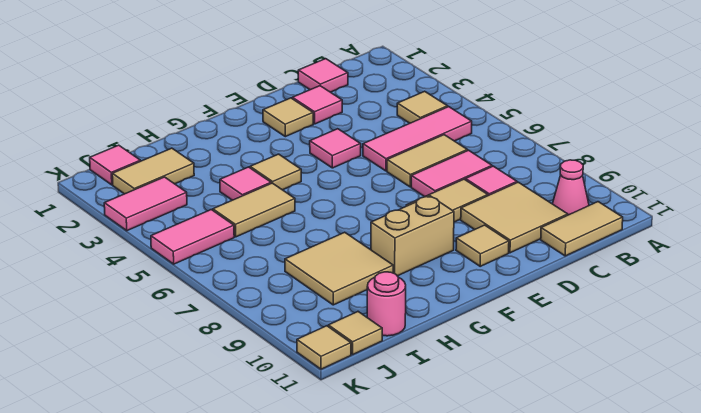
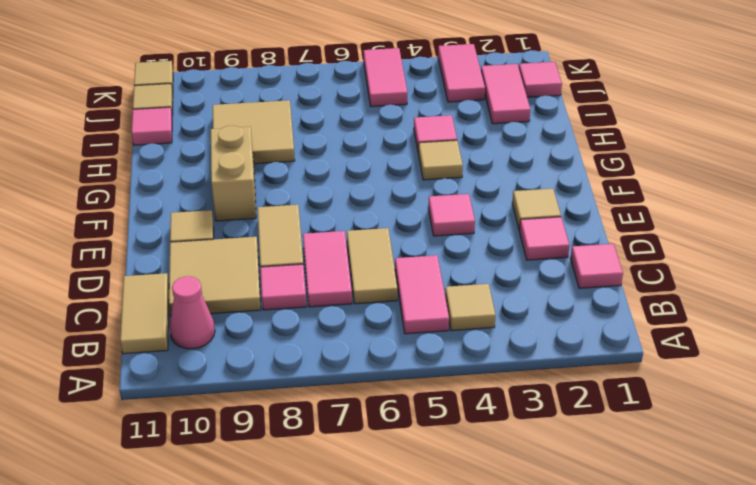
pink tile B5:D5 level 1 -> pink tile B5:C5 level 1
tan tile H5:I5 level 1 -> none
tan tile I2:J2 level 1 -> pink tile I2:J2 level 1
pink round brick I11 level 1 -> pink tile I11 level 1

